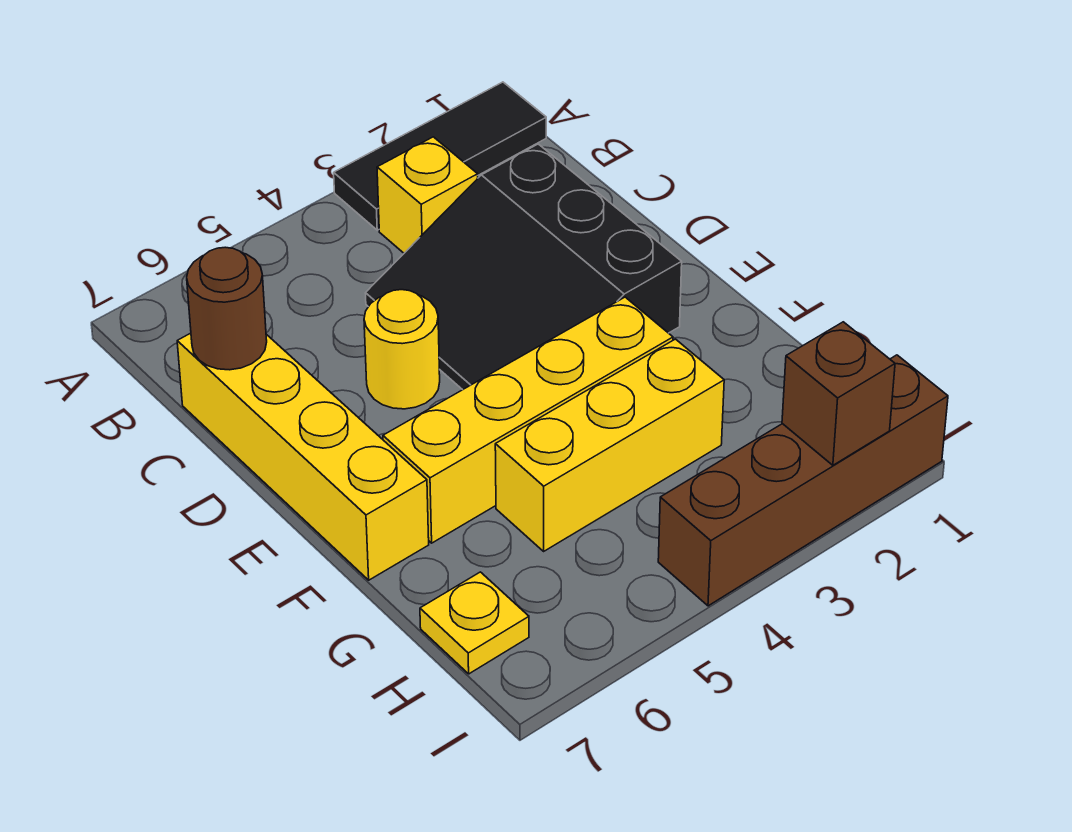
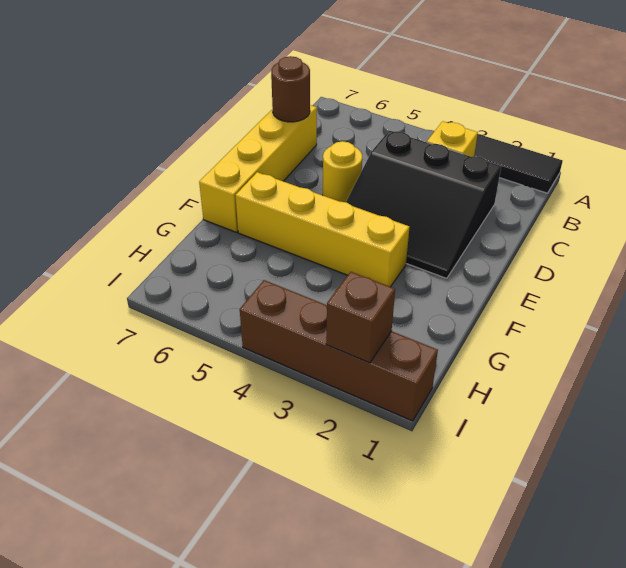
black slope C2:E4 level 1 top 2 -> black slope C2:E4 level 1 top C
yellow brick G3:G5 level 1 -> none
yellow plate H7 level 1 -> none

